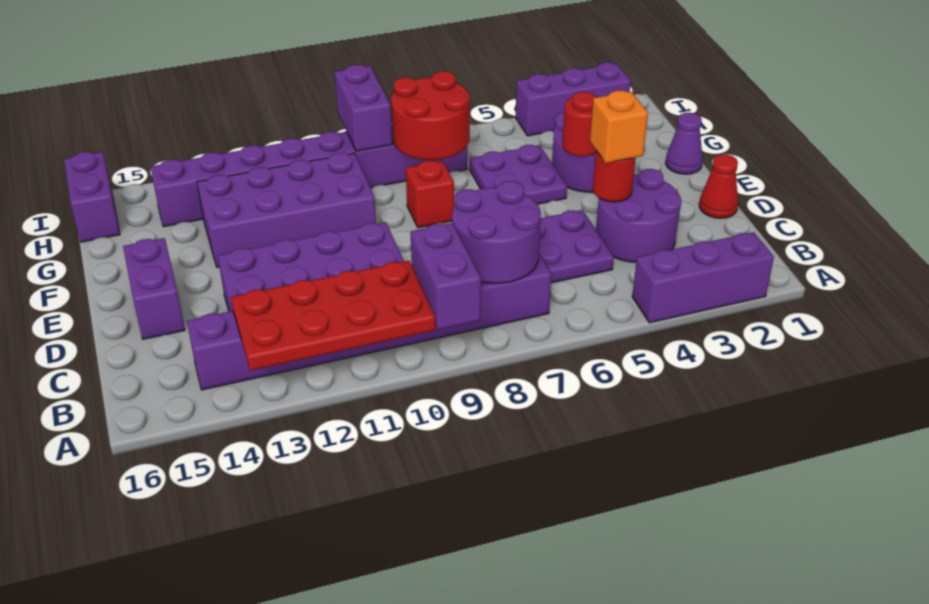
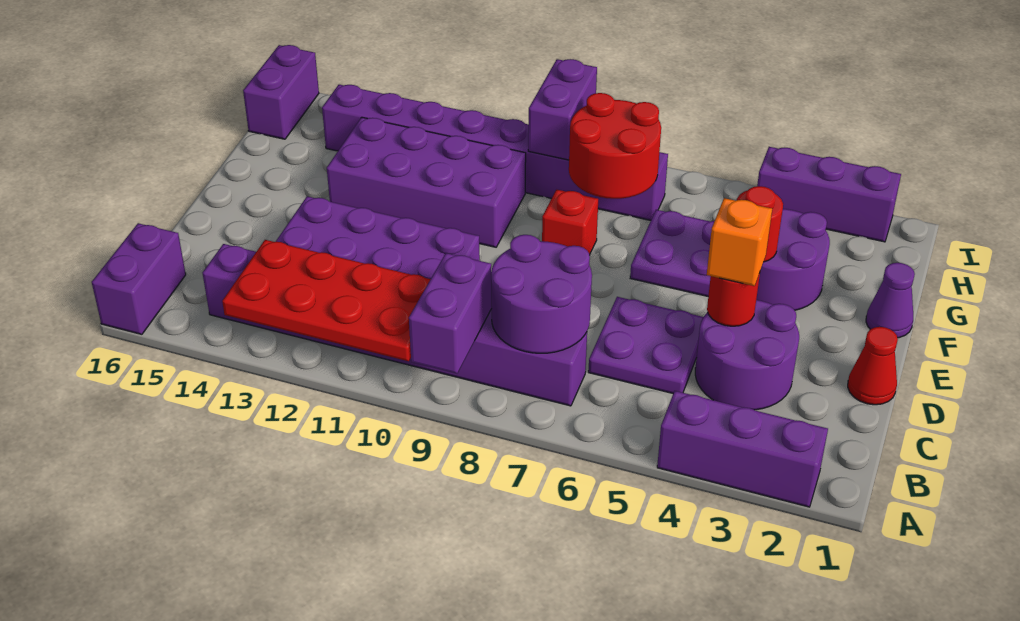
purple brick D15:E15 level 1 -> purple brick A16:B16 level 1

